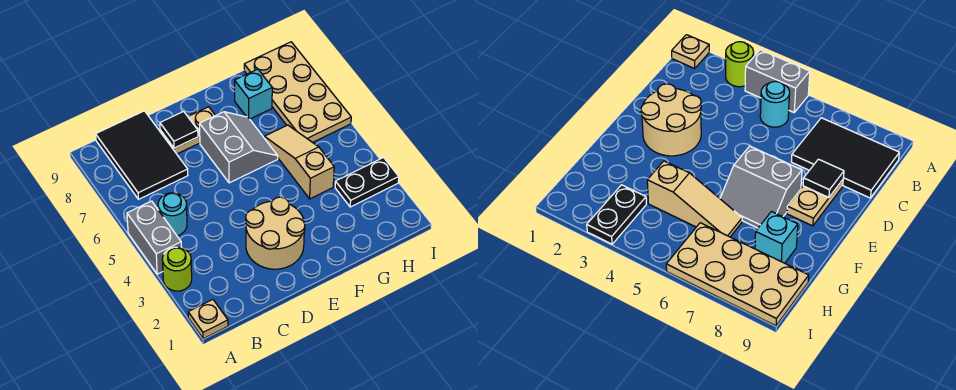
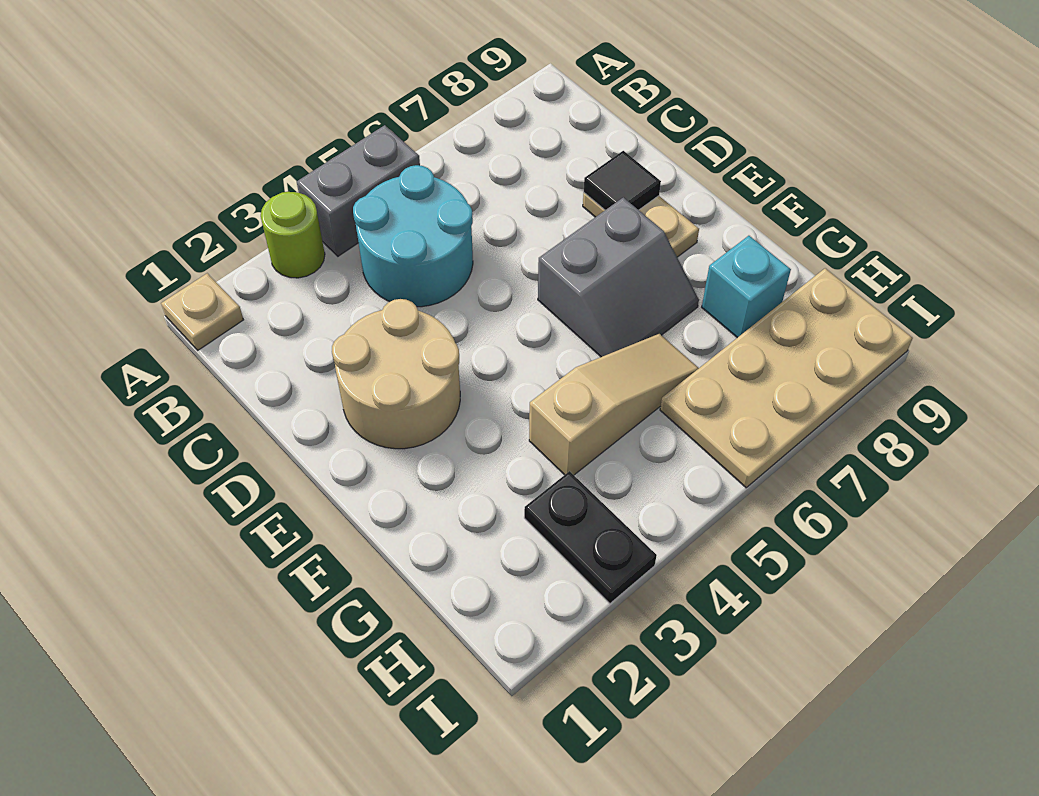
cyan round brick B5 level 1 -> cyan round brick B4:C5 level 1
black tile B7:C9 level 1 -> none

